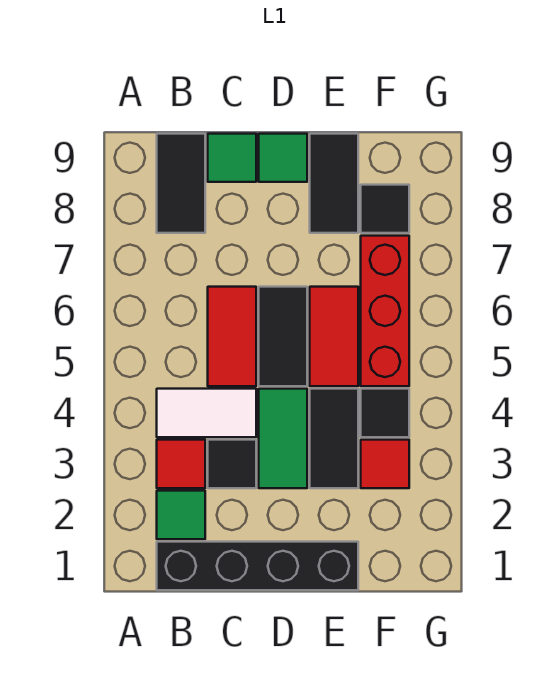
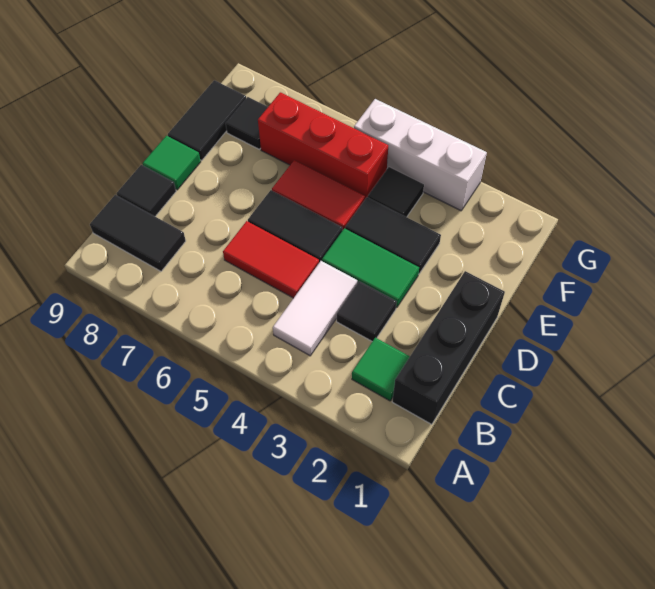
black brick B1:E1 level 1 -> black brick B1:D1 level 1
red tile B3 level 1 -> none
green tile C9 level 1 -> black tile C9 level 1
black tile E8:E9 level 1 -> black tile E9:F9 level 1
red tile F3 level 1 -> none
none -> white brick G3:G5 level 1

